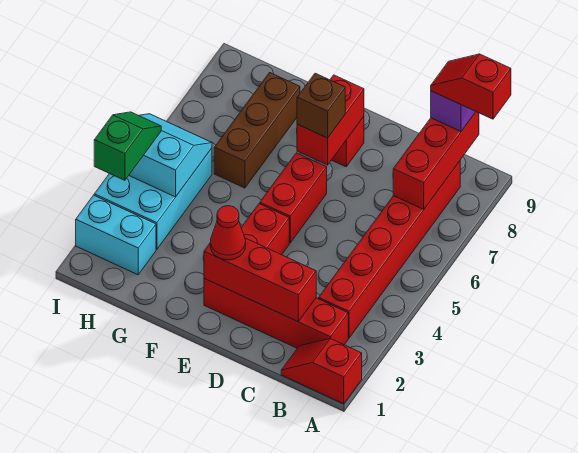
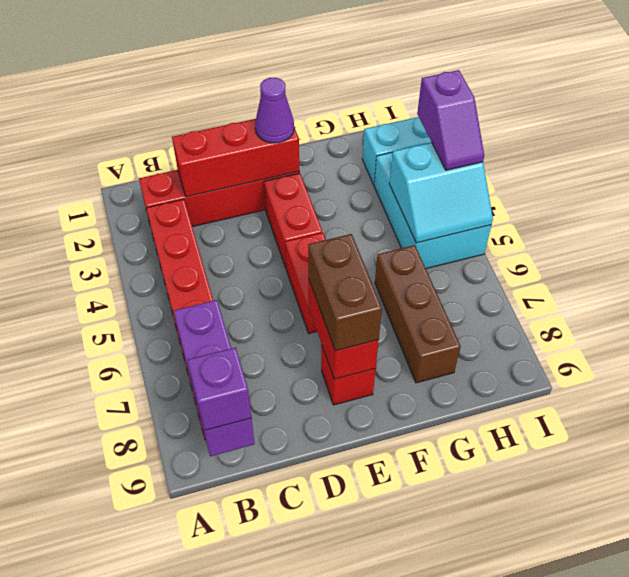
red slope A1:B1 level 1 top A -> none
red slope A9:B9 level 4 top A -> none
red brick B7:B9 level 2 -> purple brick B7:B9 level 2
red cone E2 level 3 -> purple cone E2 level 3
brown brick E7 level 3 -> brown brick E7:E8 level 3
green slope I3:I4 level 3 top 3 -> purple slope I3:I4 level 3 top 3

